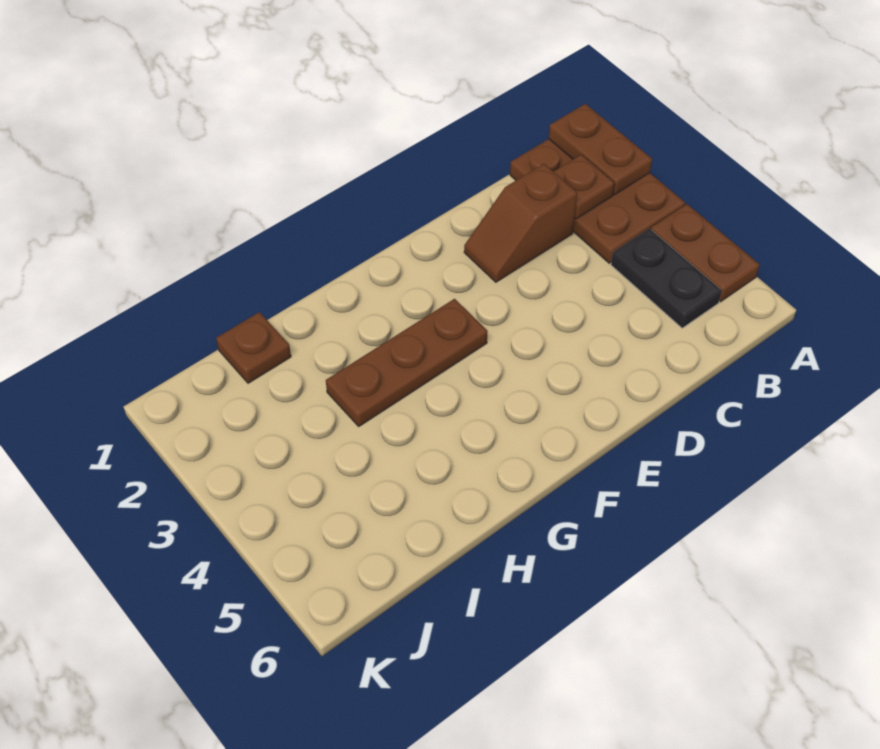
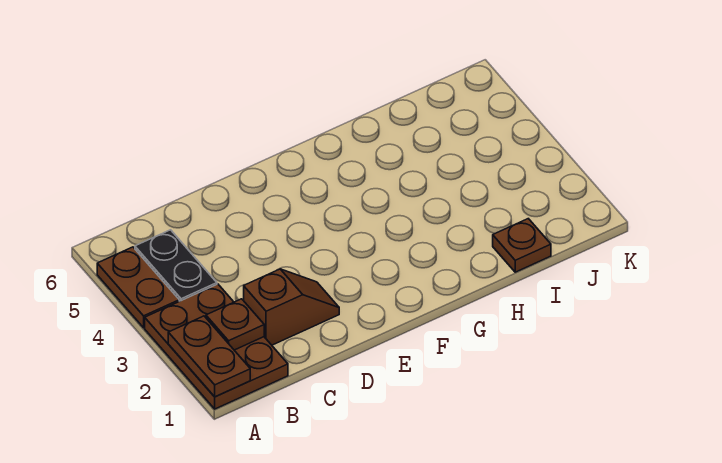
brown plate F3:H3 level 1 -> none

